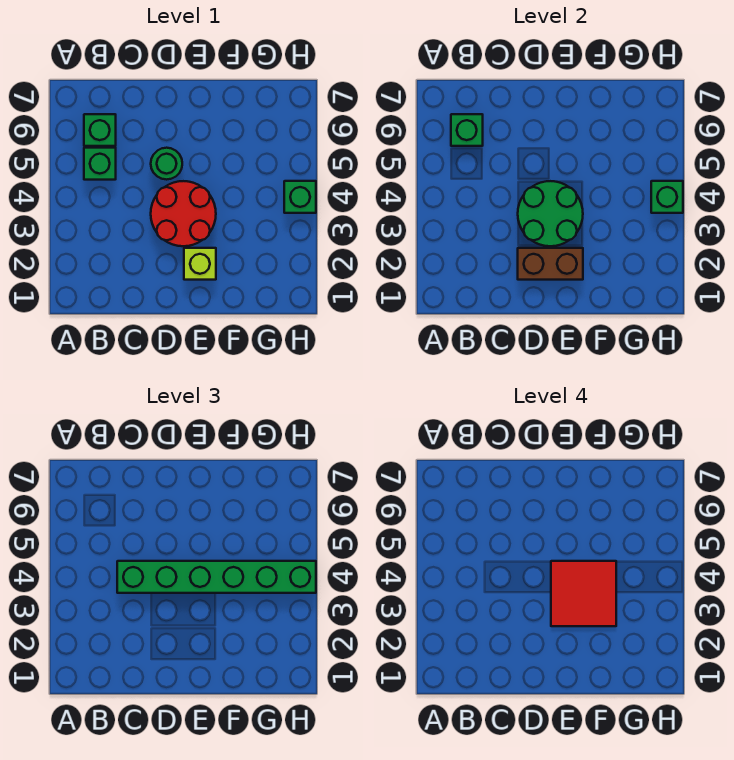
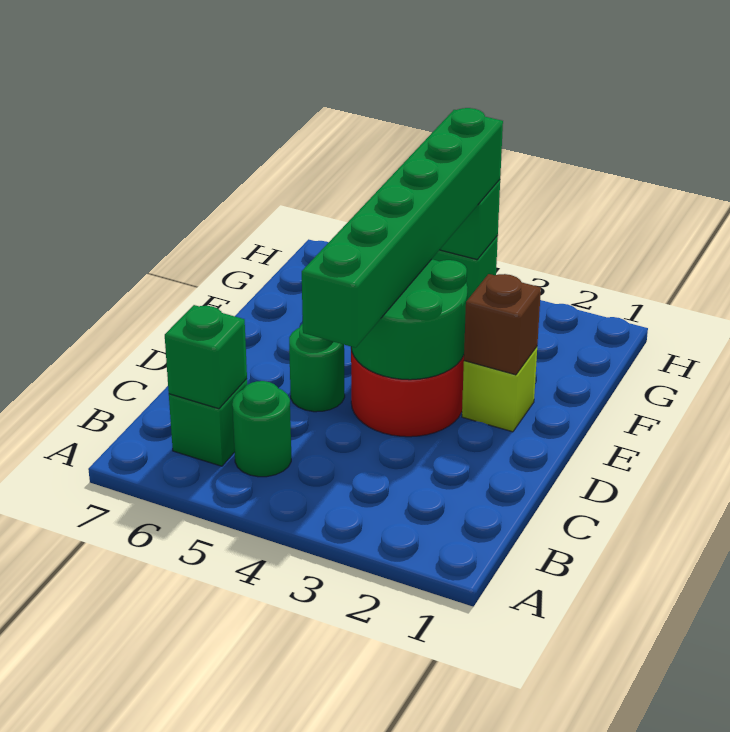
green brick B5 level 1 -> green round brick B5 level 1
brown brick D2:E2 level 2 -> brown brick E2 level 2
red tile E3:F4 level 4 -> none

